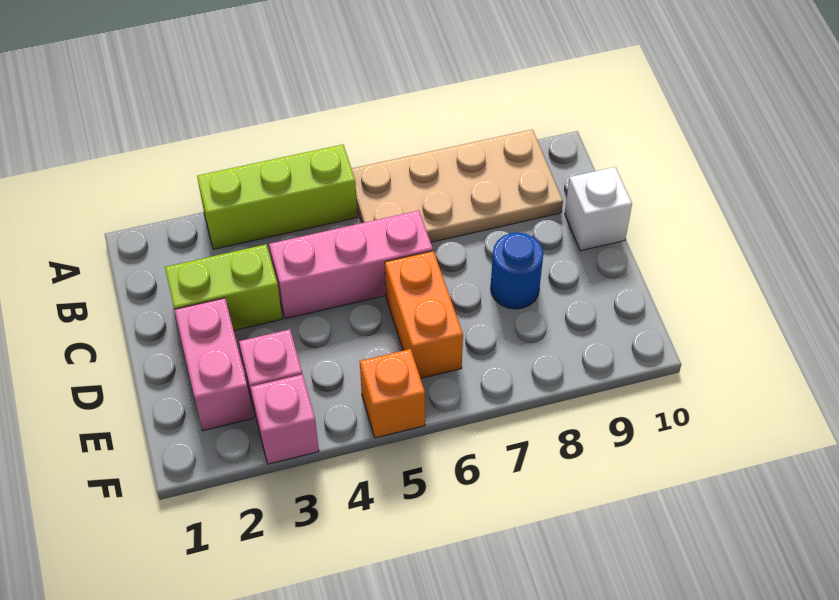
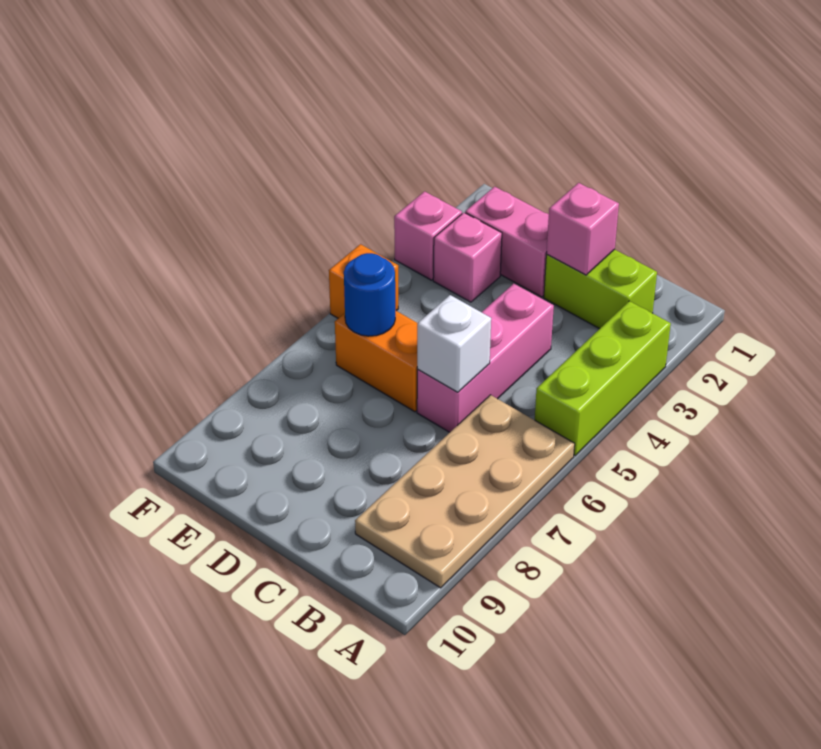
lime brick C2:C3 level 1 -> lime brick B2:C2 level 1
none -> pink brick C2 level 2
white brick C10 level 1 -> white brick C6 level 2
blue round brick D8 level 1 -> blue round brick E6 level 2

